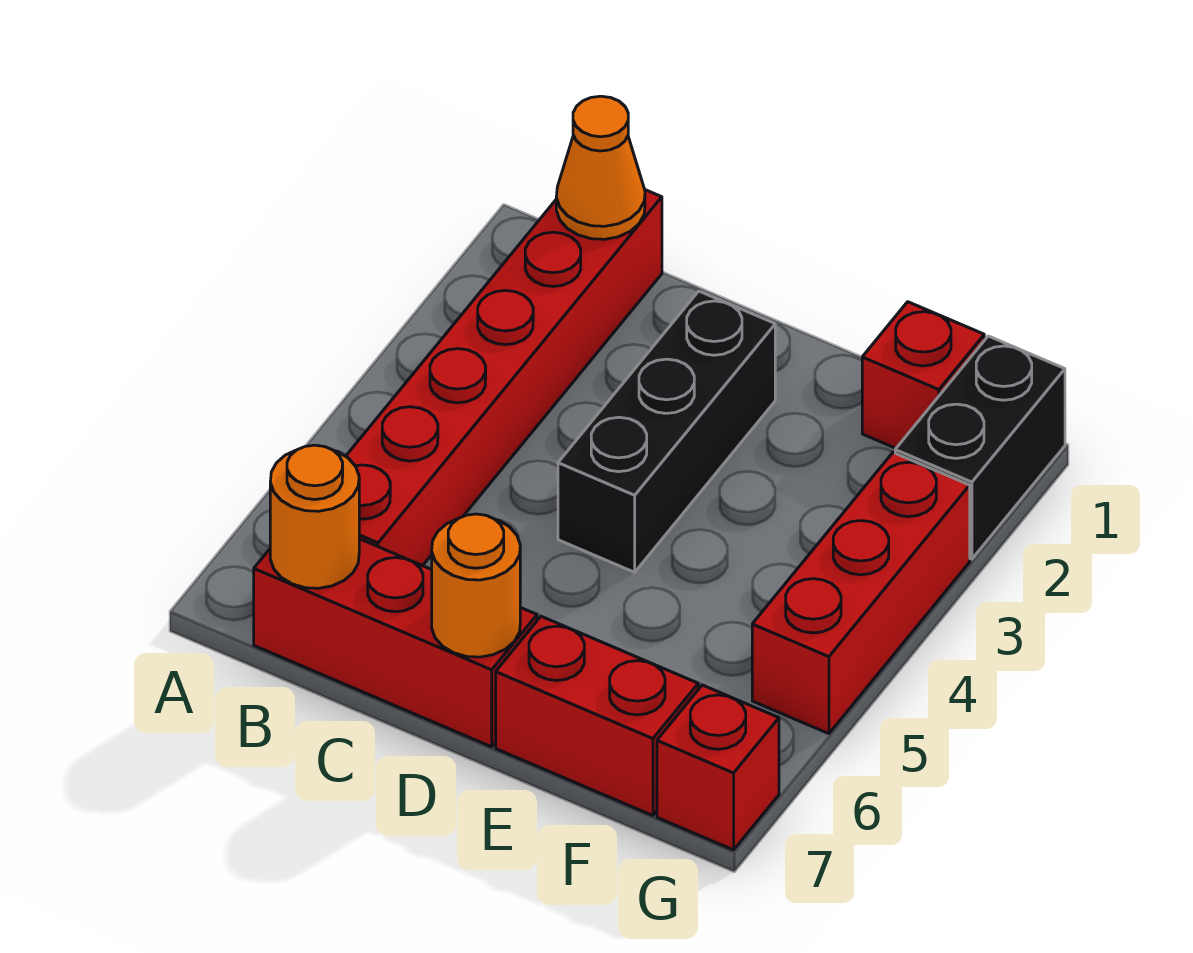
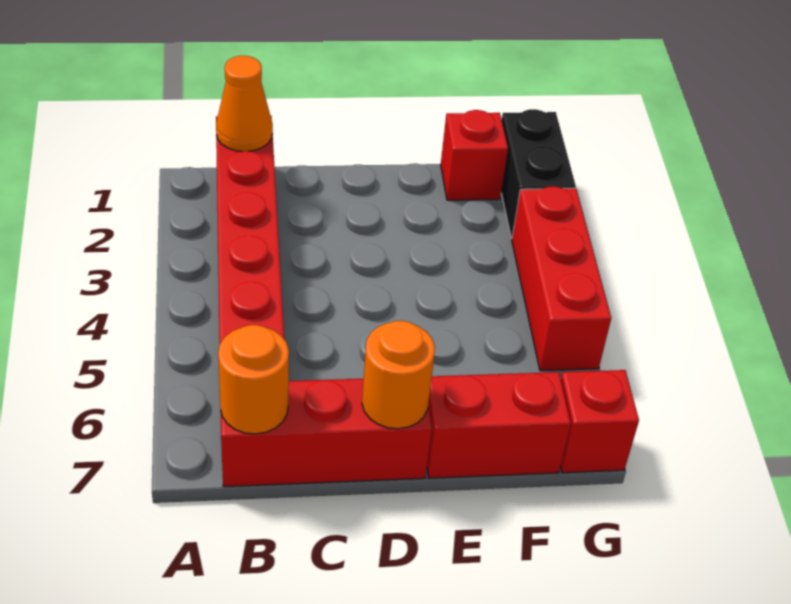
black brick D2:D4 level 1 -> none

